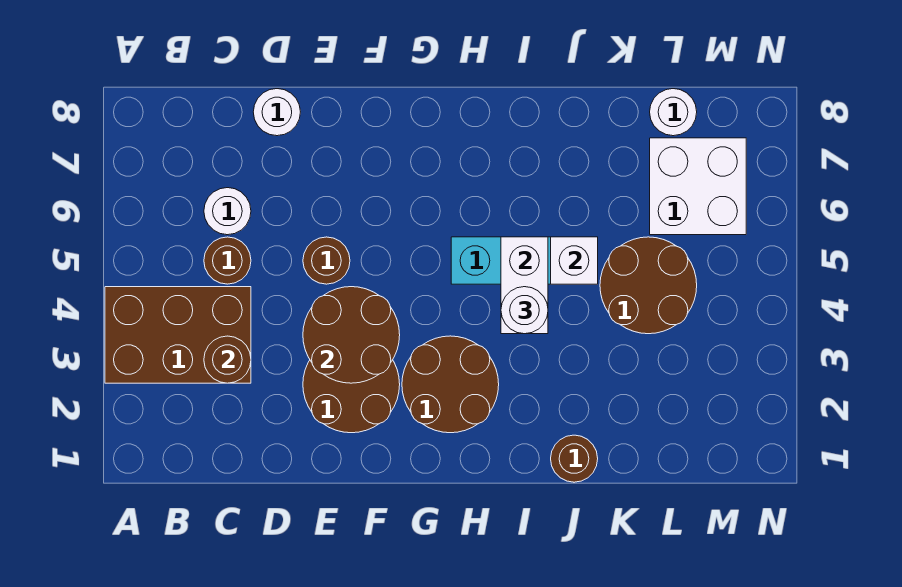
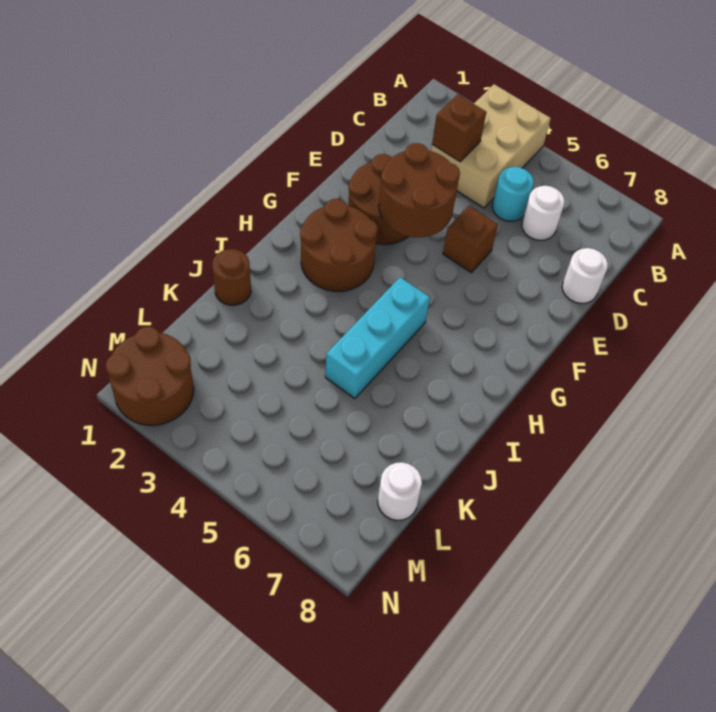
brown brick A3:C4 level 1 -> tan brick A3:C4 level 1
brown round brick C3 level 2 -> brown brick C3 level 2
brown round brick C5 level 1 -> cyan round brick C5 level 1
brown round brick E5 level 1 -> brown brick E5 level 1
white brick I4:I5 level 2 -> none
white round brick I4 level 3 -> none
white brick J5 level 2 -> none
brown round brick K4:L5 level 1 -> brown round brick M1:N2 level 1
white brick L6:M7 level 1 -> none

